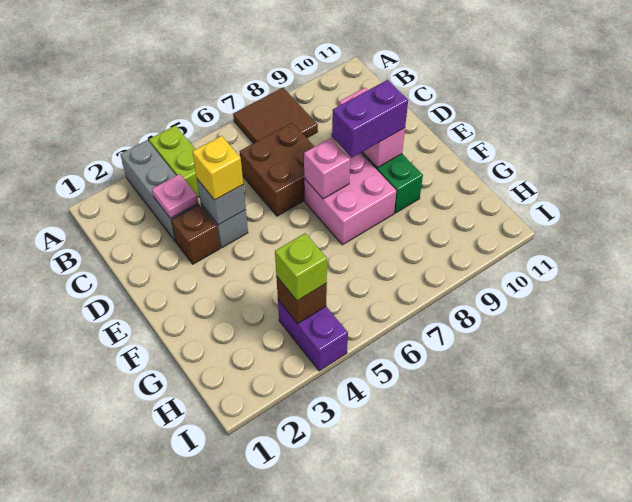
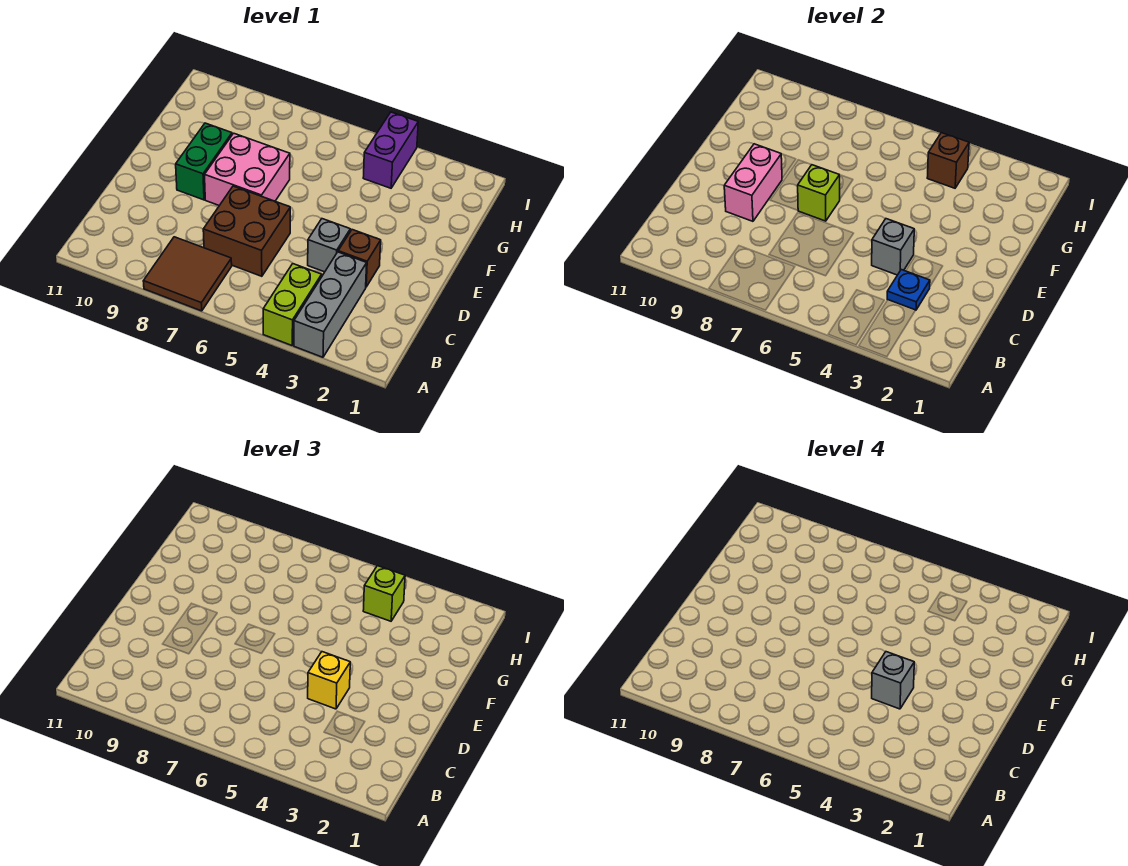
pink plate C3 level 2 -> blue plate C3 level 2
none -> grey brick D4 level 4
pink brick E7 level 2 -> lime brick E7 level 2
purple brick E8:E9 level 3 -> none

